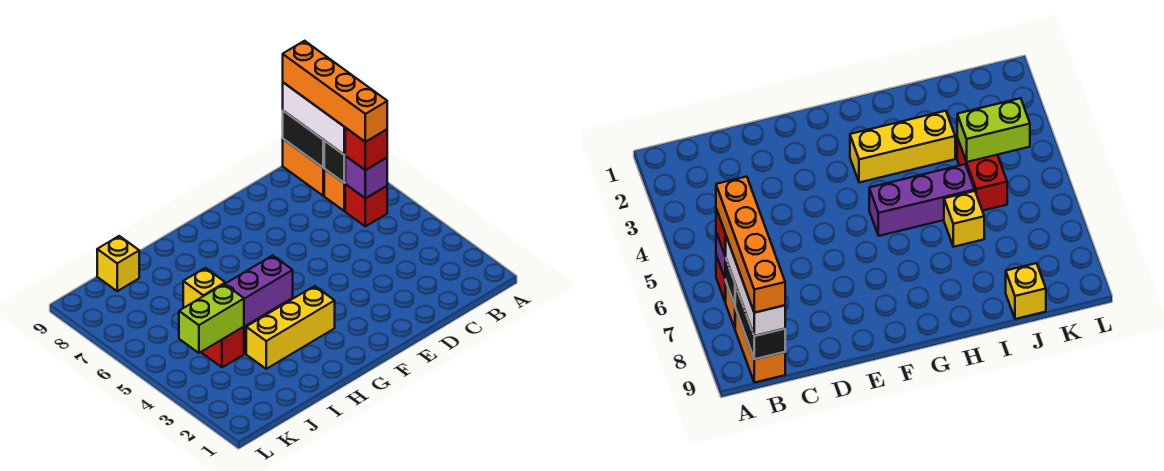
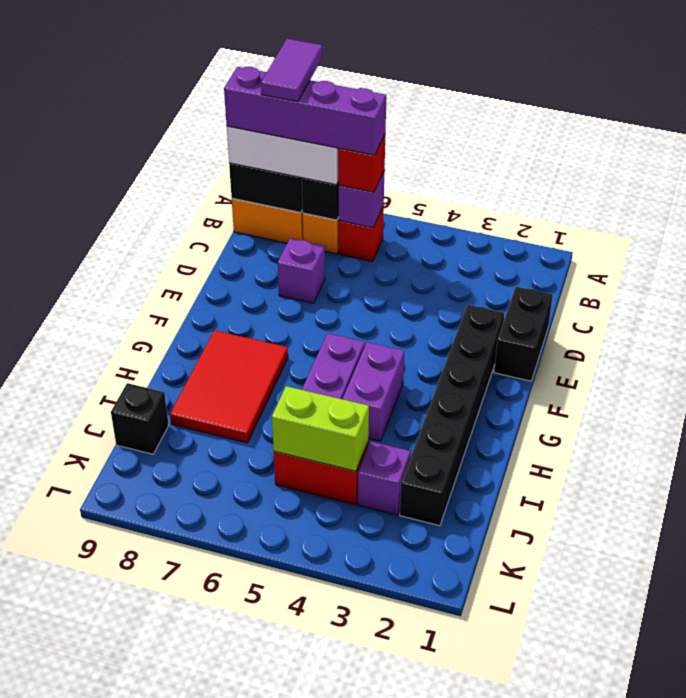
none -> purple tile A8:B8 level 5
orange brick B6:B9 level 4 -> purple brick B6:B9 level 4
none -> black brick D1:E1 level 1
none -> purple brick D7 level 1
none -> black brick E2:J2 level 1
yellow brick G3:I3 level 1 -> none
none -> purple brick G4:H4 level 1
none -> red tile G7:I8 level 1
yellow brick I6 level 1 -> none
none -> purple brick J3 level 1
lime brick J4:K4 level 2 -> lime brick J4:J5 level 2
yellow brick J9 level 1 -> black brick J9 level 1

